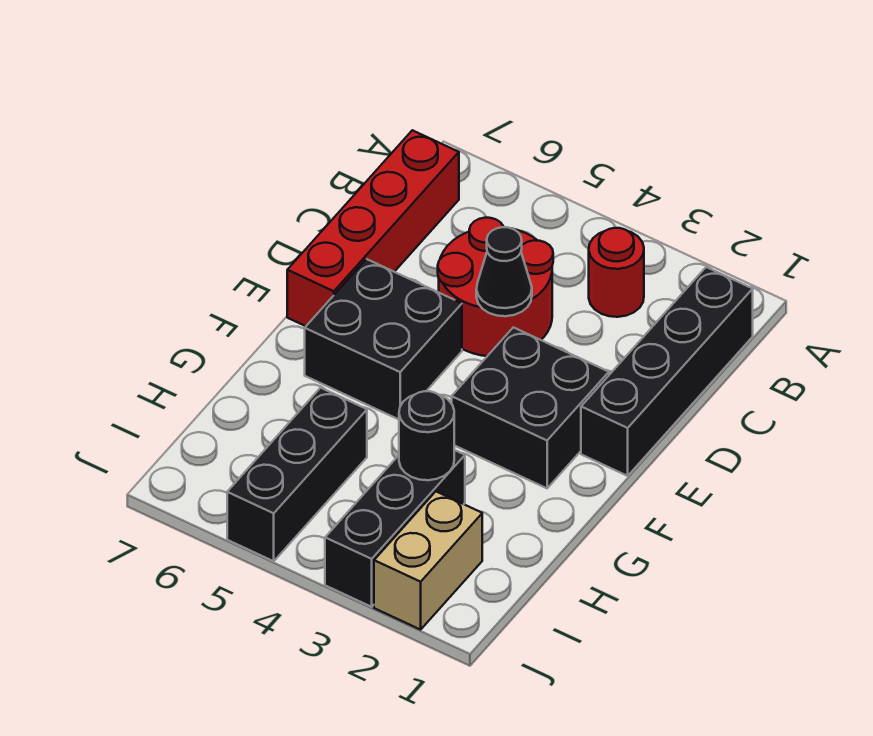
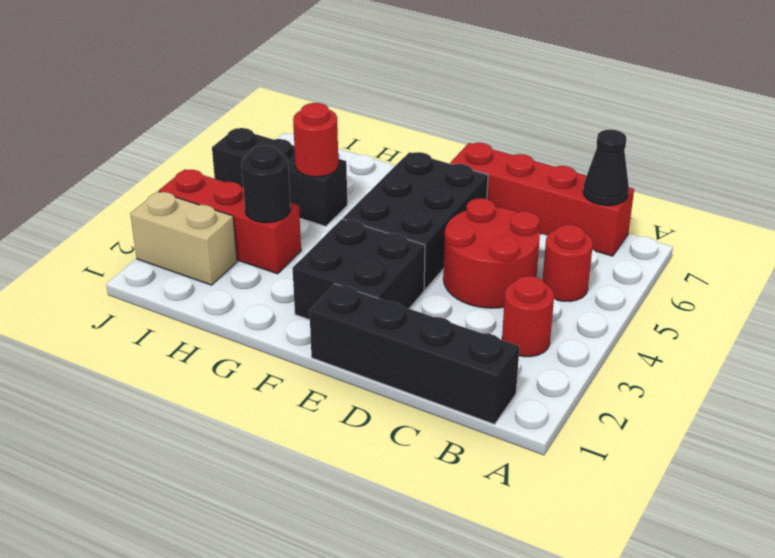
none -> red round brick B5 level 1
black cone D4 level 2 -> black cone B7 level 2
black brick E5:F6 level 1 -> black brick E4:F6 level 1
black brick H3:J3 level 1 -> red brick H3:J3 level 1
none -> red round brick H5 level 2

